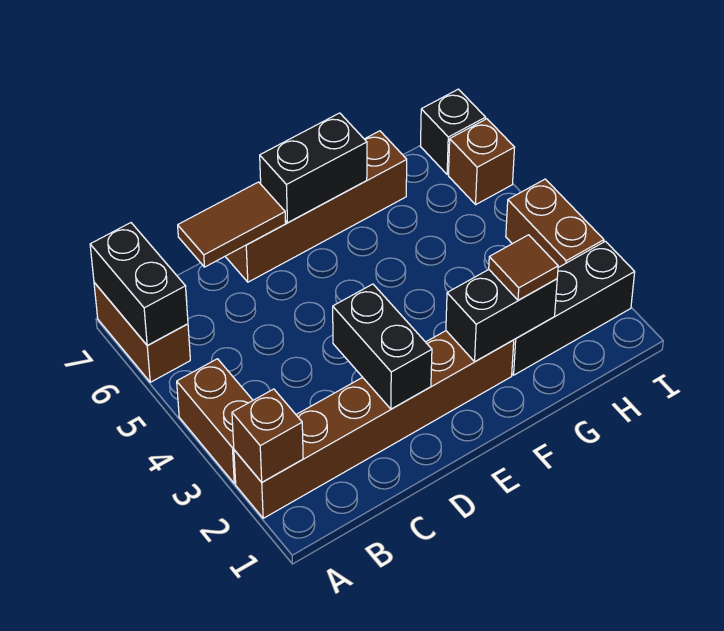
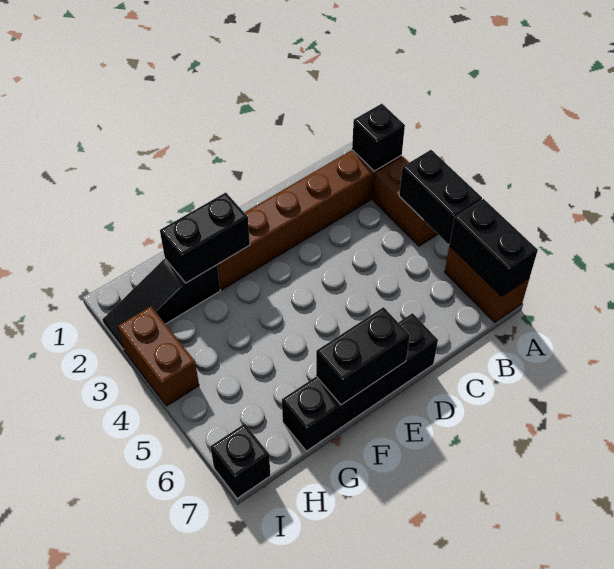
brown brick A2 level 2 -> black brick A2 level 2
brown tile C7:D7 level 2 -> none
black brick D2:D3 level 2 -> black brick A4:A5 level 2
brown brick D7:G7 level 1 -> black brick D7:G7 level 1
black brick G2:I2 level 1 -> black slope G2:I2 level 1 top G
brown tile G2 level 3 -> none
brown brick I6 level 1 -> none

